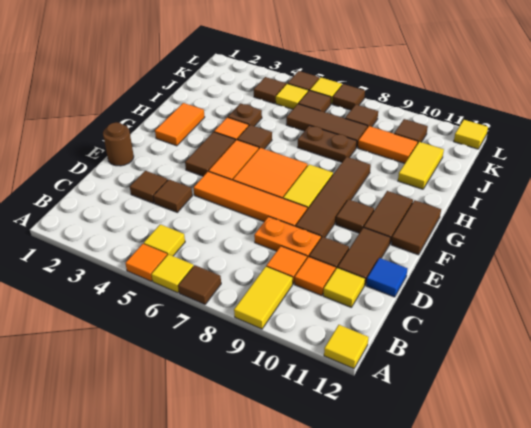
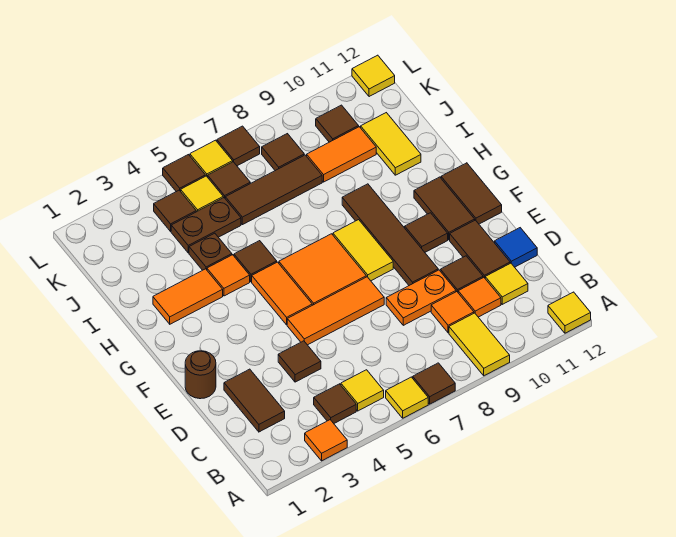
orange tile A5 level 1 -> orange tile A3 level 1
brown tile D3 level 1 -> brown tile B4 level 1
orange tile E5:E8 level 1 -> orange tile E5:E7 level 1
brown tile F4:G4 level 1 -> brown tile C2:D2 level 1
orange tile G2:H2 level 1 -> orange tile H2:H3 level 1
brown plate I7:I8 level 1 -> brown plate J4:J5 level 1

